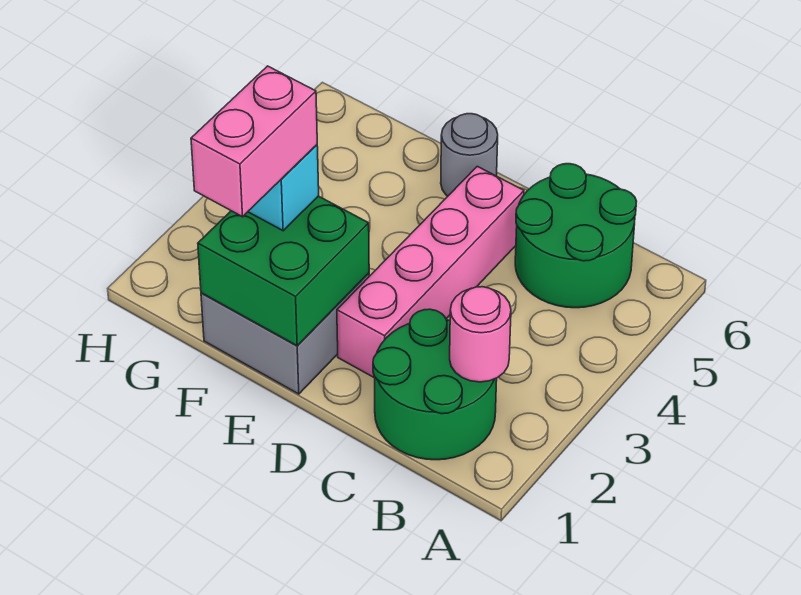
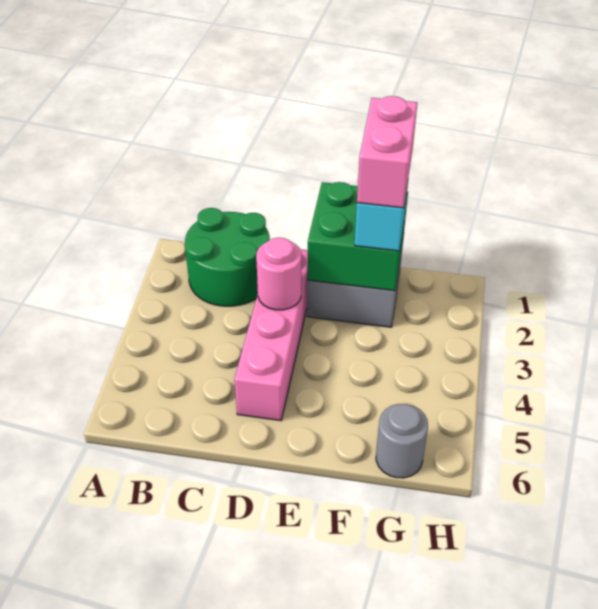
pink round brick B2 level 2 -> pink round brick D3 level 2
green round brick B5:C6 level 1 -> none
grey round brick E6 level 1 -> grey round brick G6 level 1

